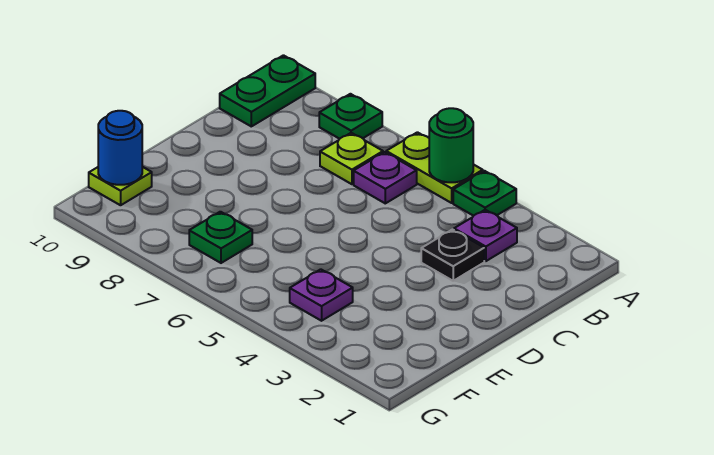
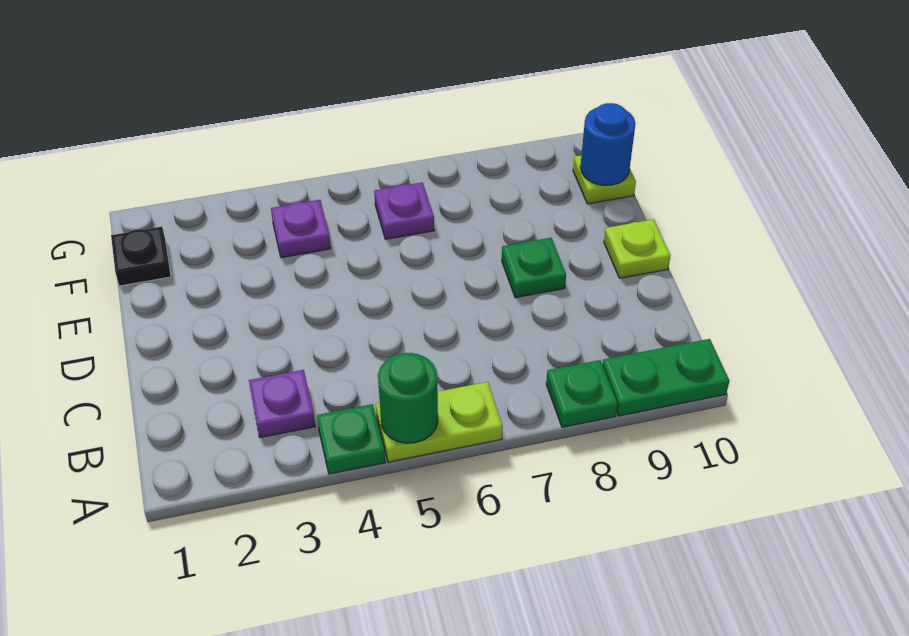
green plate A10:B10 level 1 -> green plate A9:A10 level 1
purple plate B6 level 1 -> purple plate F6 level 1
lime plate B7 level 1 -> lime plate D10 level 1
black plate C3 level 1 -> black plate F1 level 1
green plate F7 level 1 -> green plate D8 level 1

